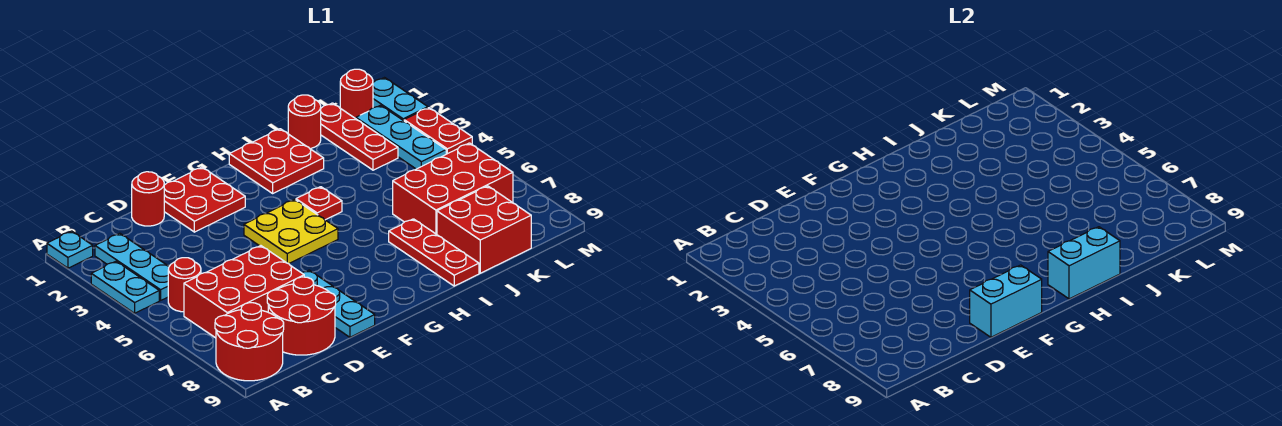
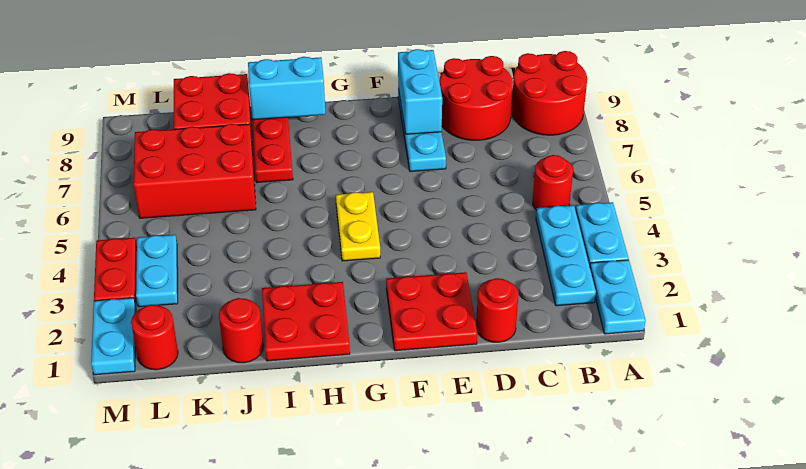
cyan plate A1 level 1 -> cyan plate A1:A2 level 1
red brick B6:D7 level 1 -> none
cyan brick E9:F9 level 2 -> cyan brick E8:E9 level 2
yellow plate F4:G5 level 1 -> yellow plate G4:G5 level 1
red plate H4 level 1 -> none
red plate K1:K3 level 1 -> none
cyan plate L2:L4 level 1 -> cyan plate L3:L4 level 1

